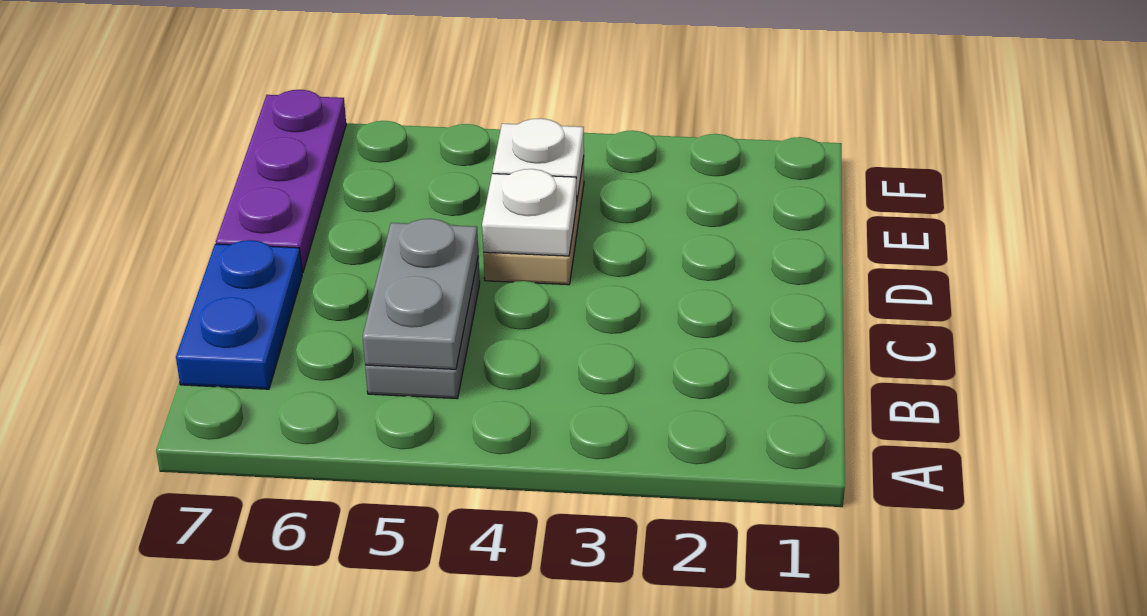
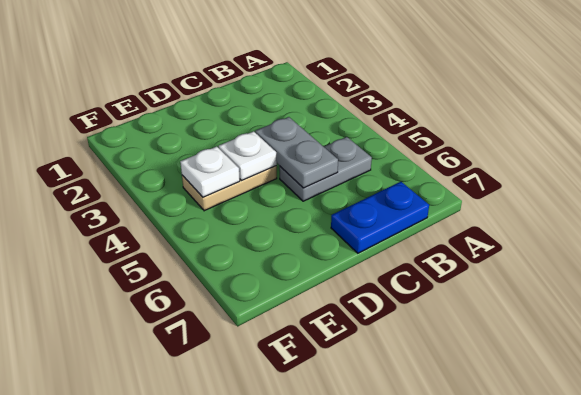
grey plate B5:C5 level 2 -> grey plate C4:C5 level 2
purple plate D7:F7 level 1 -> none

